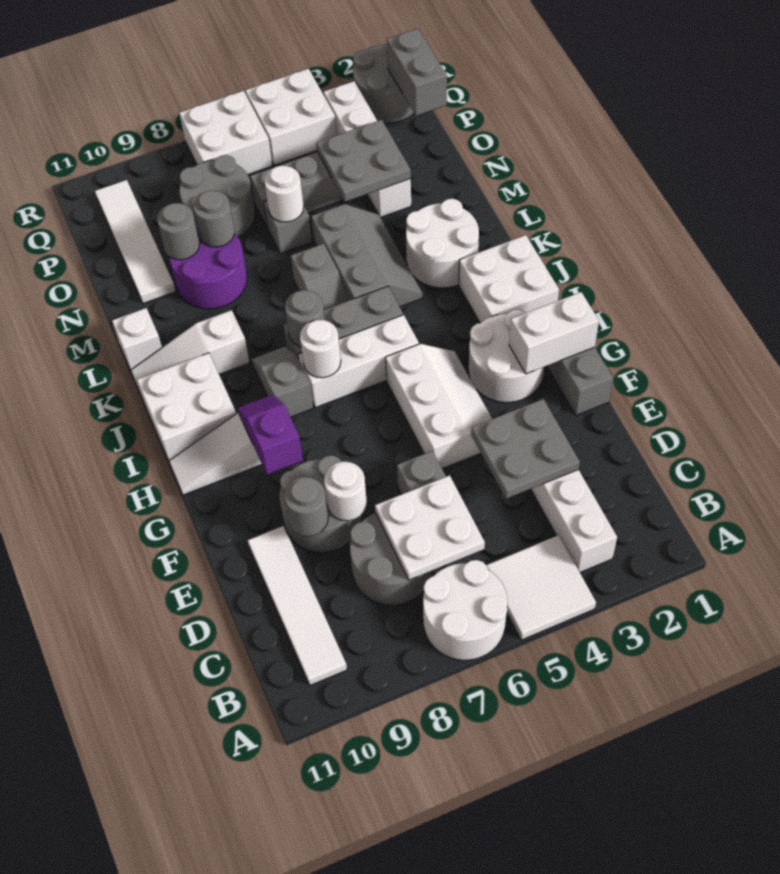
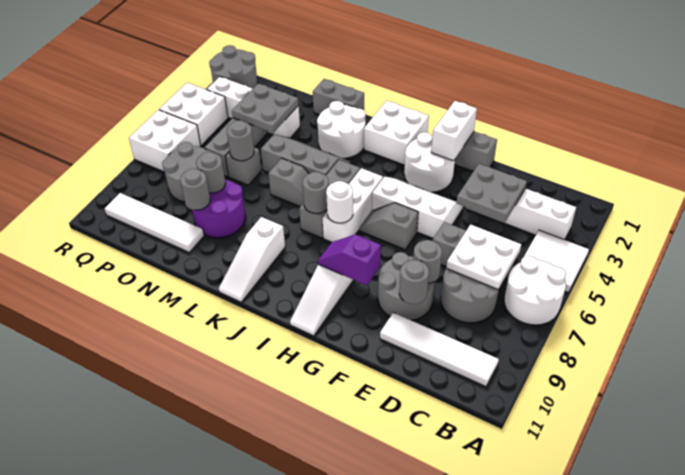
white round brick E8 level 2 -> grey round brick E8 level 2
grey slope I8:J8 level 1 top I -> grey slope G6:H6 level 1 top G
white brick I10:J11 level 1 -> none
white brick L11 level 1 -> none
white round brick N6 level 2 -> grey round brick N6 level 2
grey brick P1:Q1 level 2 -> grey brick L1:M1 level 1

